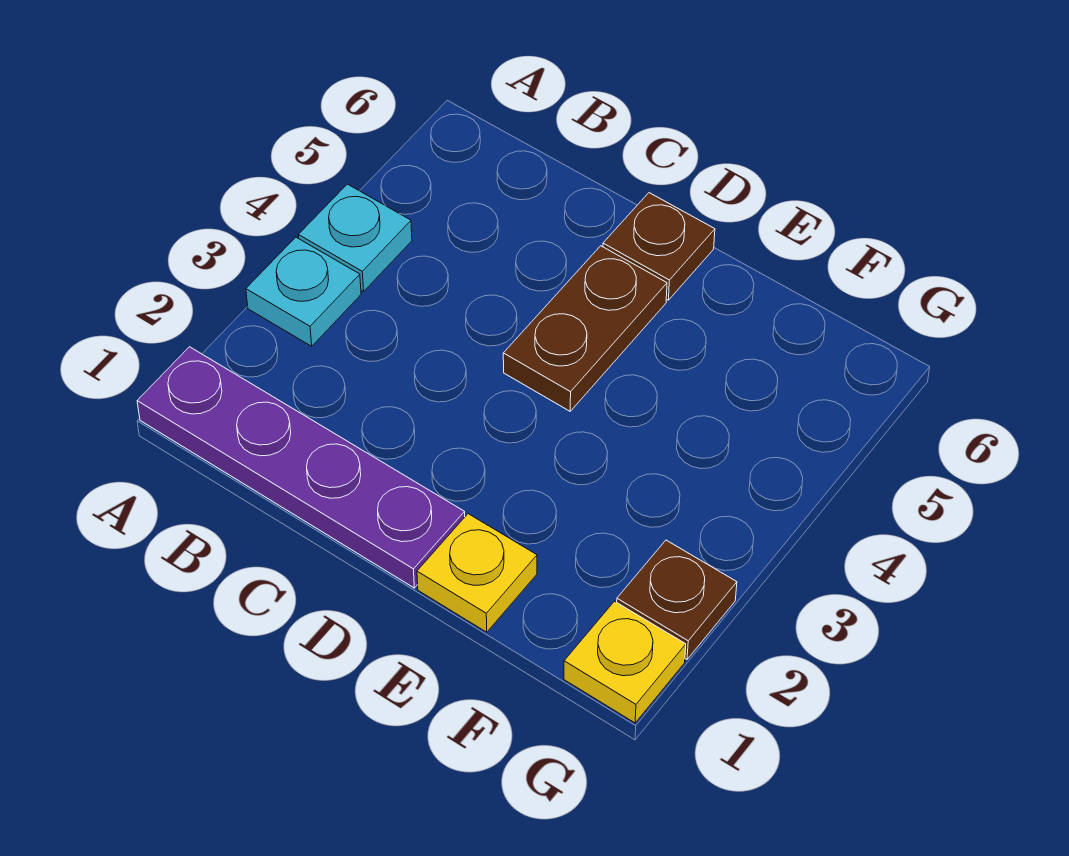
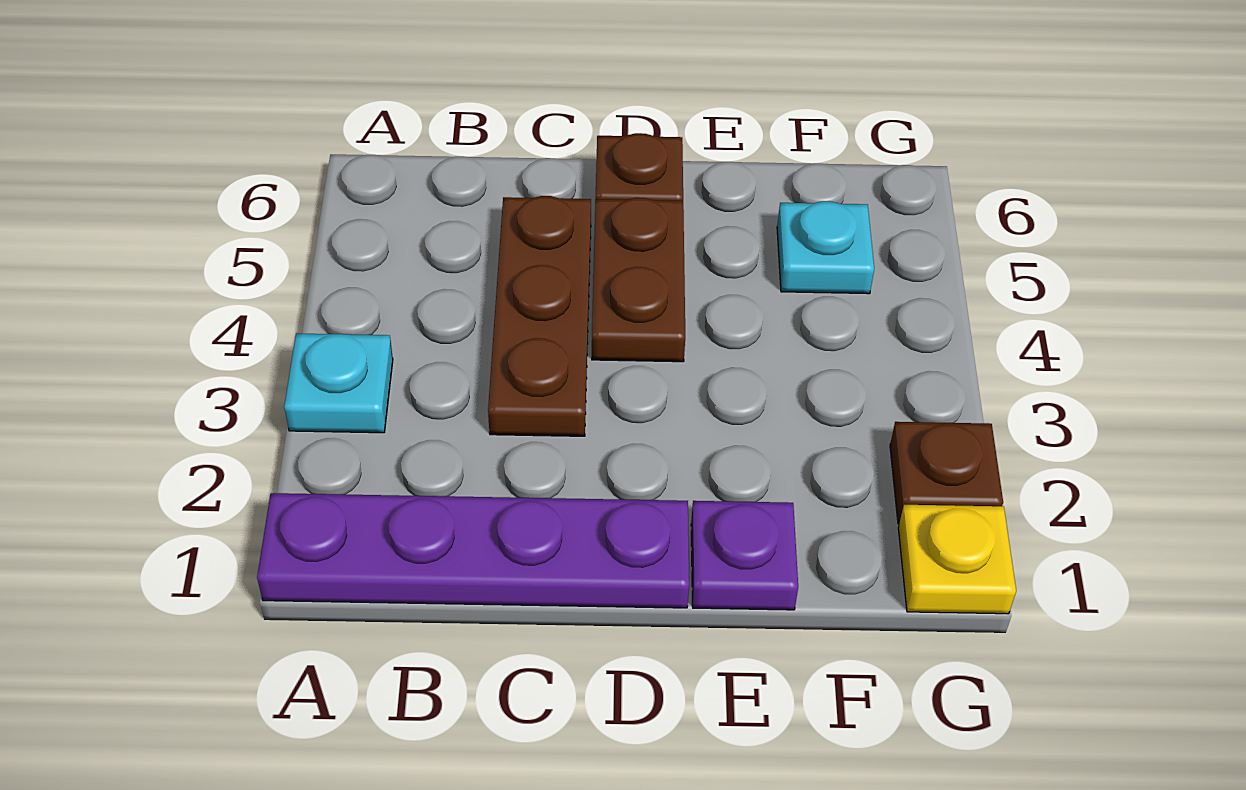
cyan plate A4 level 1 -> cyan plate F5 level 1
none -> brown plate C3:C5 level 1
yellow plate E1 level 1 -> purple plate E1 level 1

